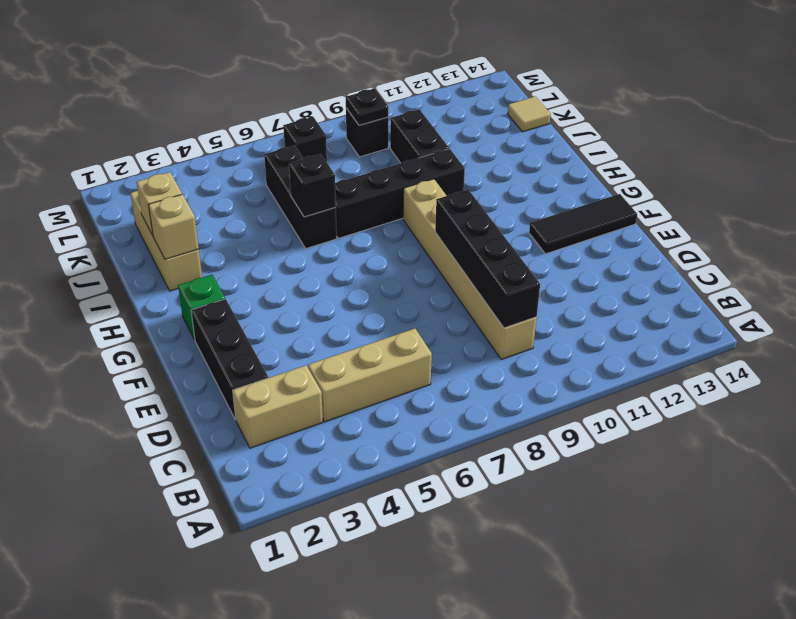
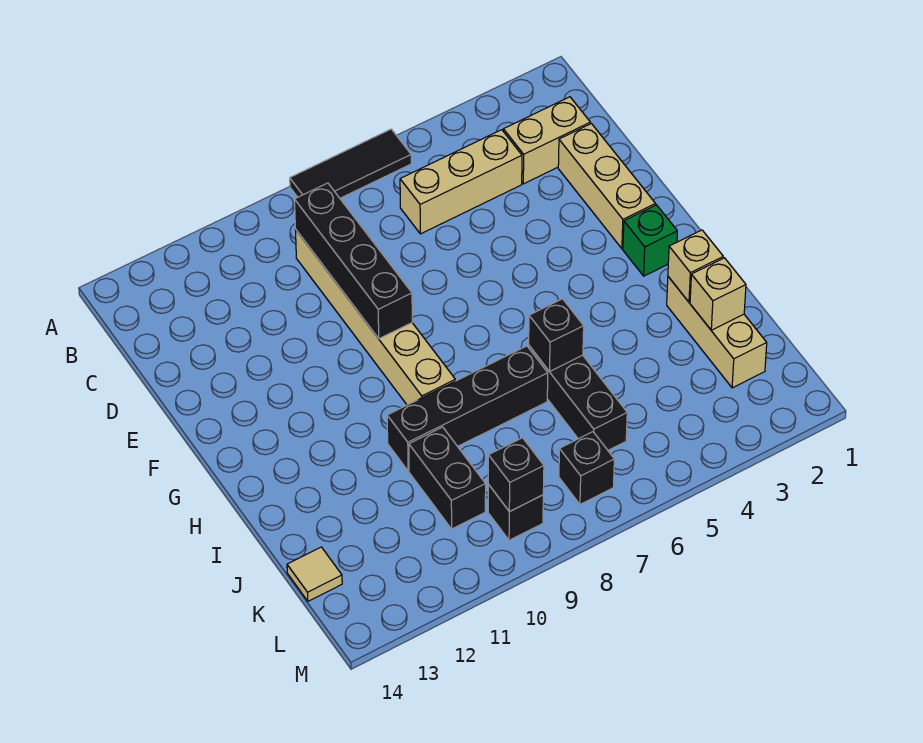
black brick D2:F2 level 1 -> tan brick D2:F2 level 1
black tile F12:F14 level 1 -> black tile A6:A8 level 1
black plate L9 level 2 -> black brick L9 level 2

